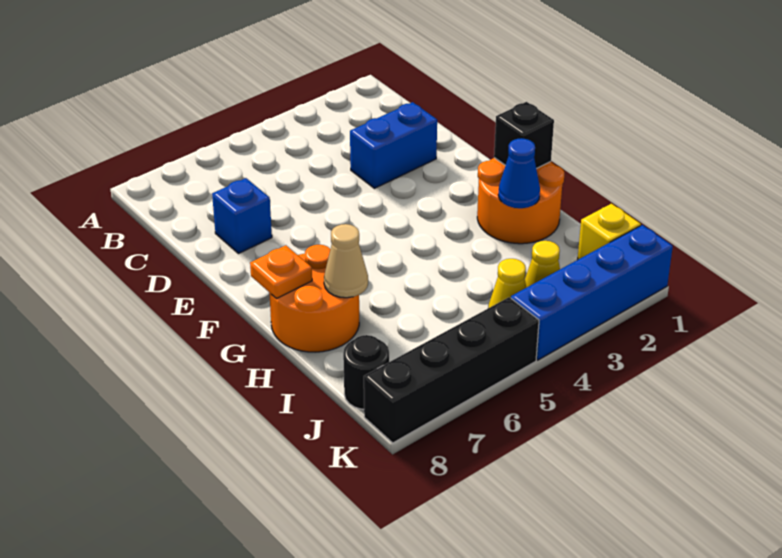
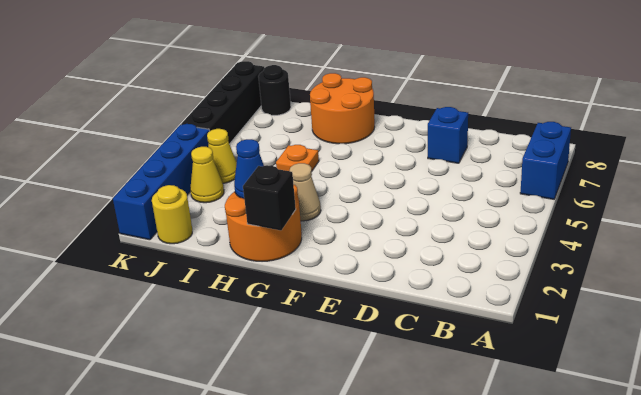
blue brick D2:D3 level 1 -> blue brick A6:A7 level 1
orange plate G8 level 2 -> orange plate H5 level 1
tan cone H7 level 2 -> tan cone G3 level 1
yellow brick J1 level 1 -> yellow round brick J1 level 1

